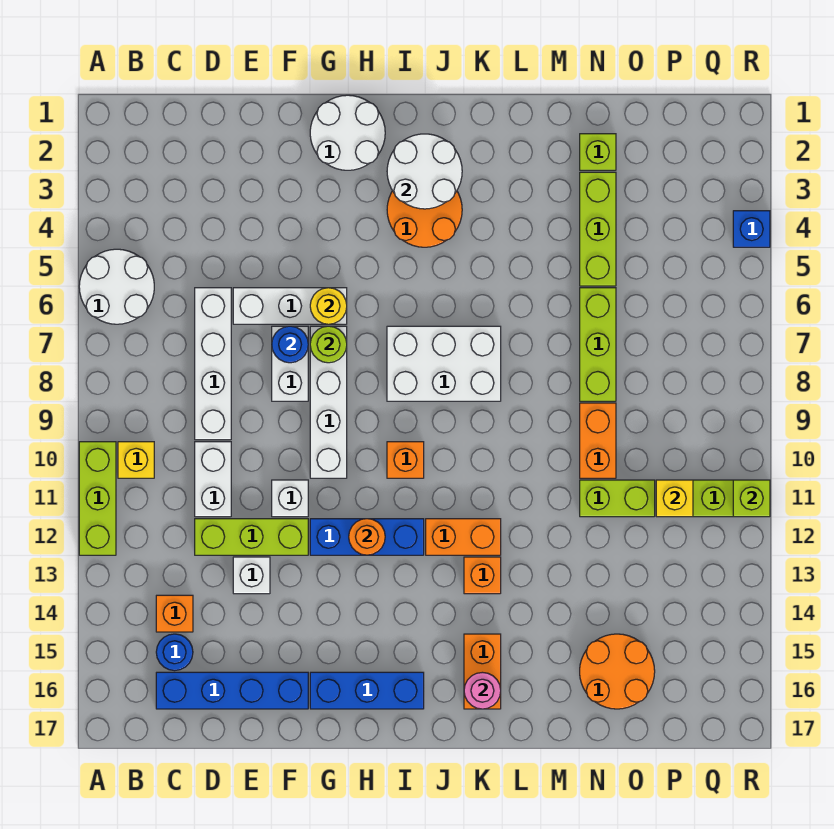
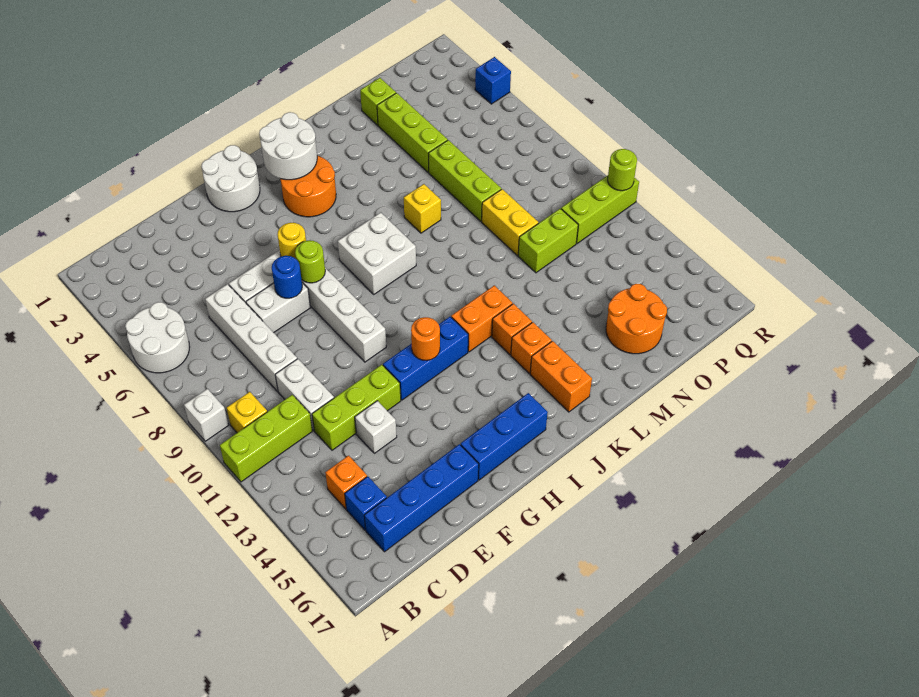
lime brick A10:A12 level 1 -> lime brick A11:C11 level 1
blue round brick C15 level 1 -> blue brick C15 level 1
white brick F7:F8 level 1 -> white brick E7:F7 level 1
white brick F11 level 1 -> white brick A9 level 1
white brick I7:K8 level 1 -> white brick I7:J8 level 1
orange brick I10 level 1 -> orange brick K14 level 1
pink round brick K16 level 2 -> none
orange brick N9:N10 level 1 -> yellow brick N9:N10 level 1
yellow brick P11 level 2 -> yellow brick L7 level 1
lime brick R11 level 2 -> lime round brick R11 level 2

